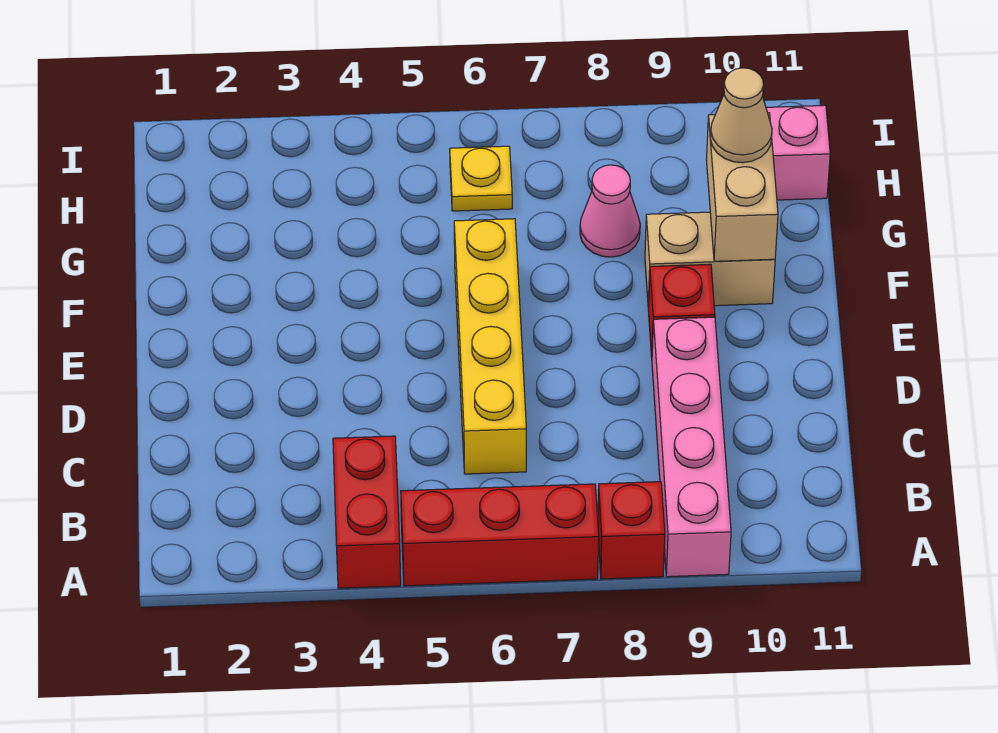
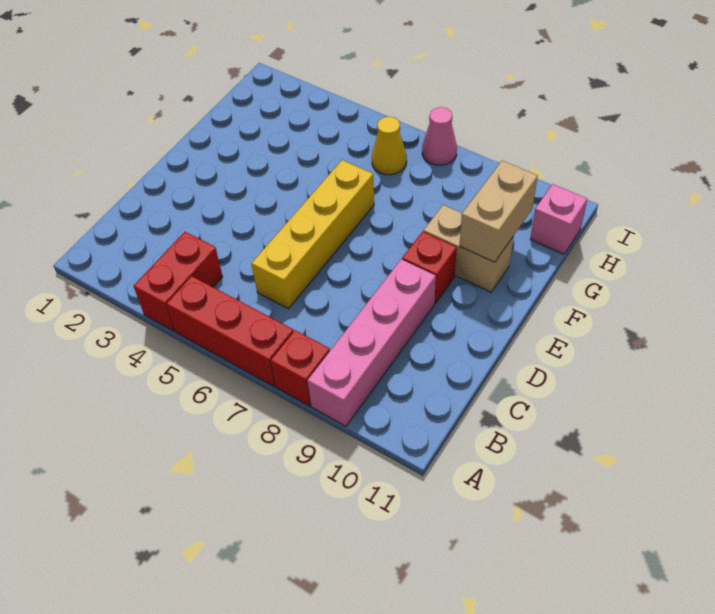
pink cone G8 level 1 -> pink cone I7 level 1
tan cone G10 level 3 -> none
yellow plate H6 level 1 -> yellow cone H6 level 1

